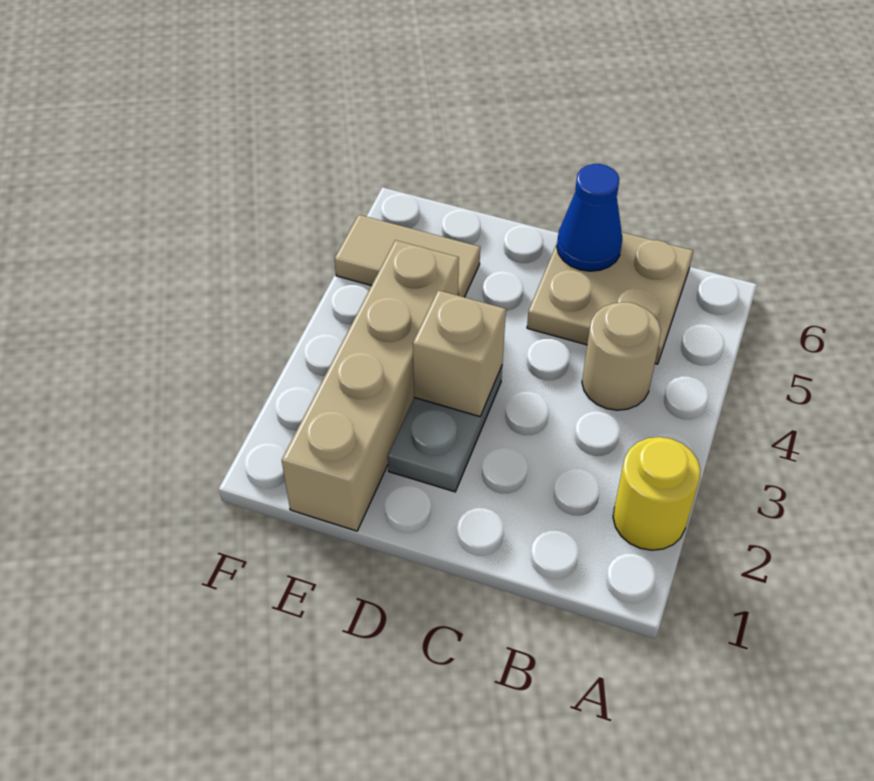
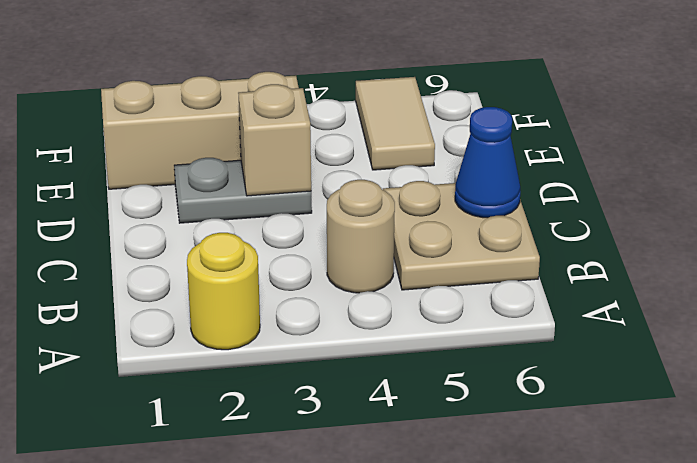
tan brick E1:E4 level 1 -> tan brick E1:E3 level 1

